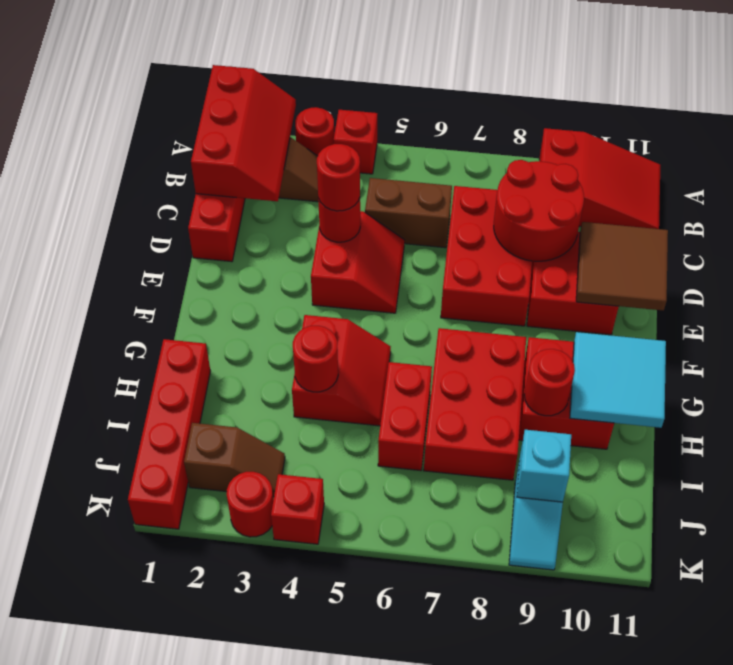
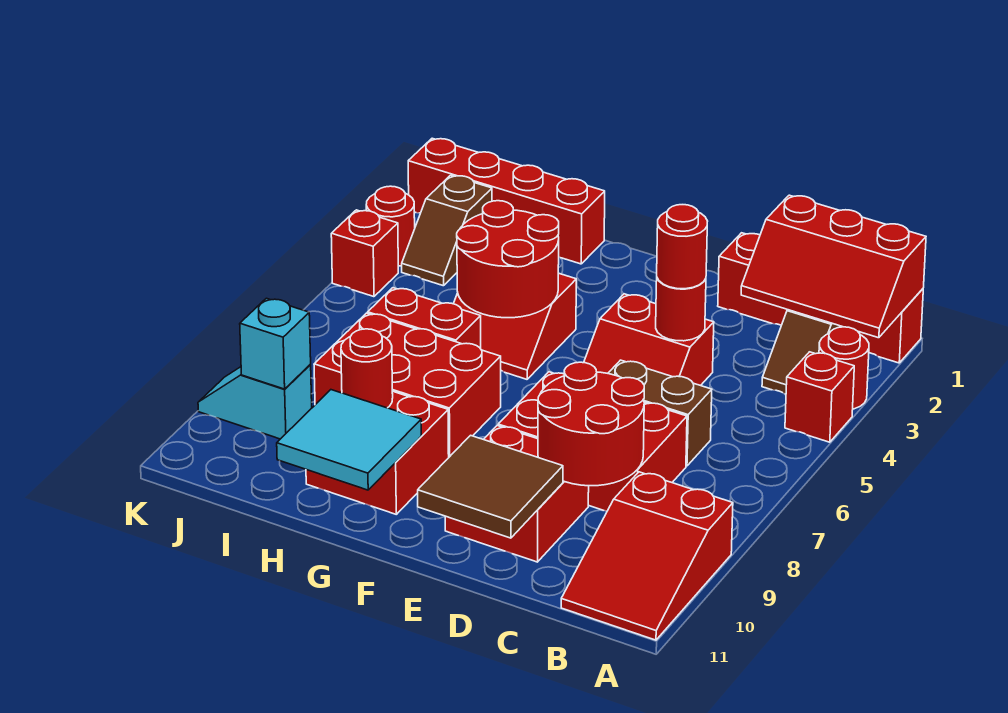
brown brick C5:C6 level 1 -> brown brick C6:D6 level 1
red round brick H4 level 2 -> red round brick G4:H5 level 2

